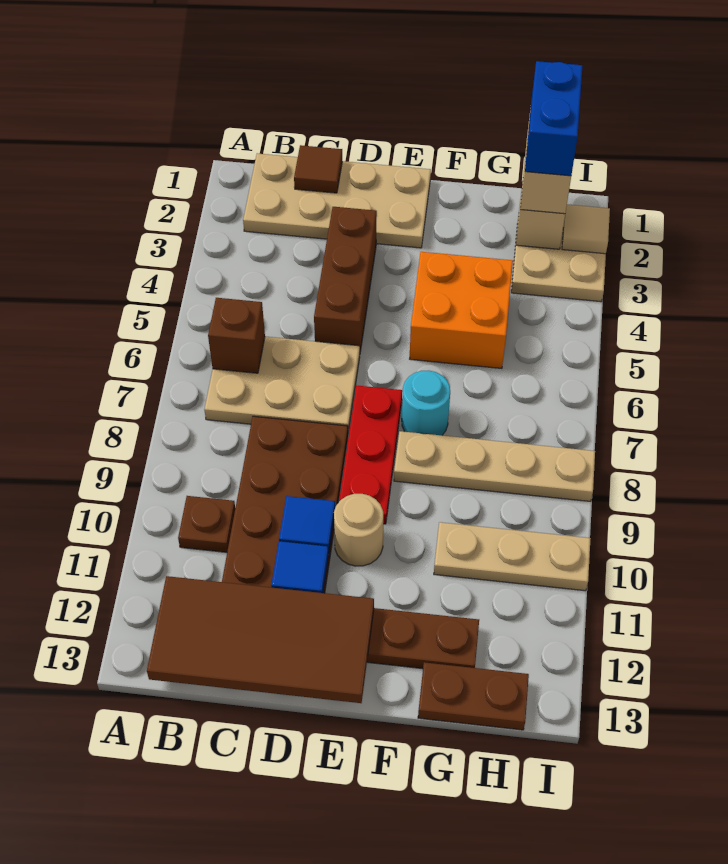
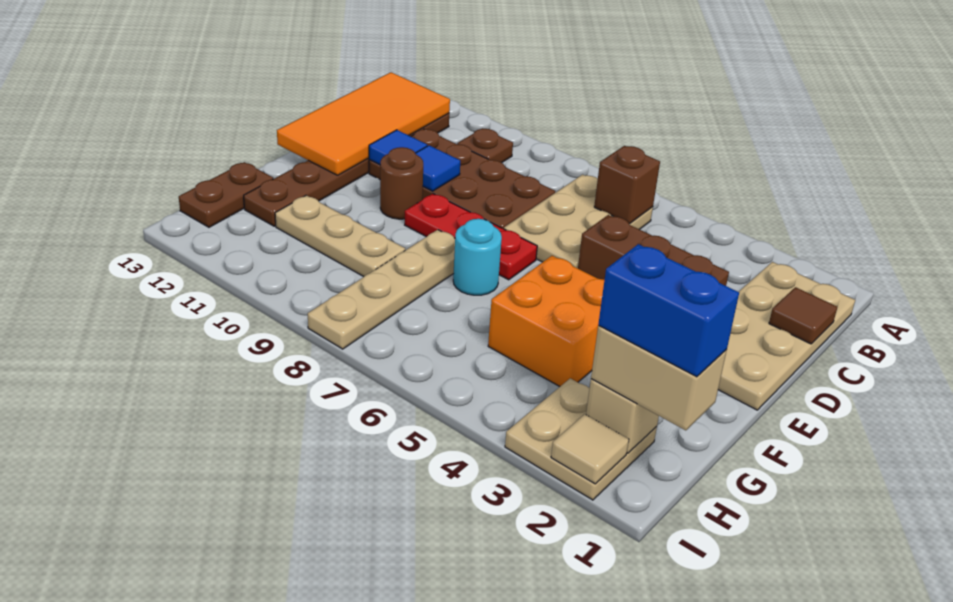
brown tile B12:E13 level 2 -> orange tile B12:E13 level 2
tan round brick E10 level 1 -> brown round brick E10 level 1
tan plate G10:I10 level 1 -> tan plate G9:G11 level 1

